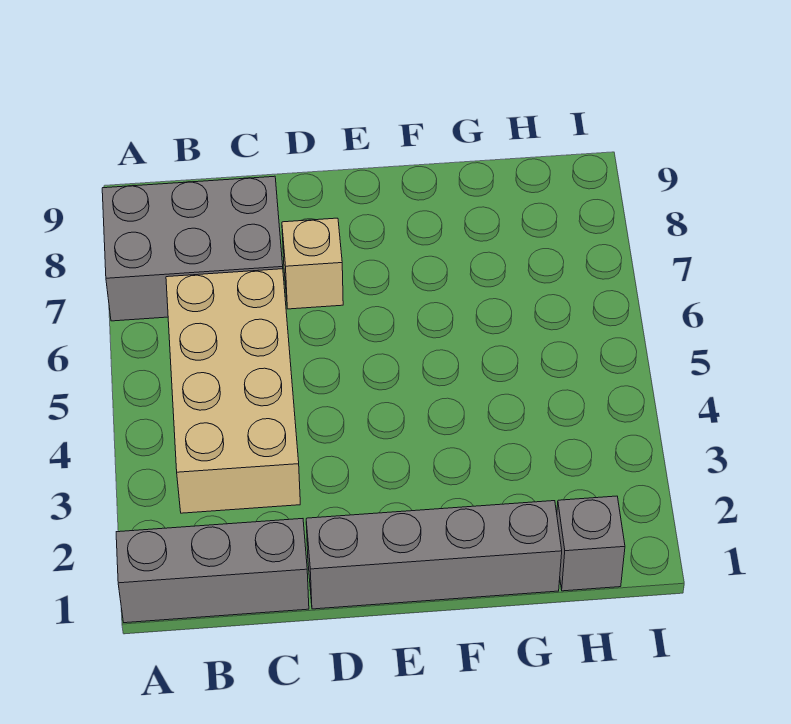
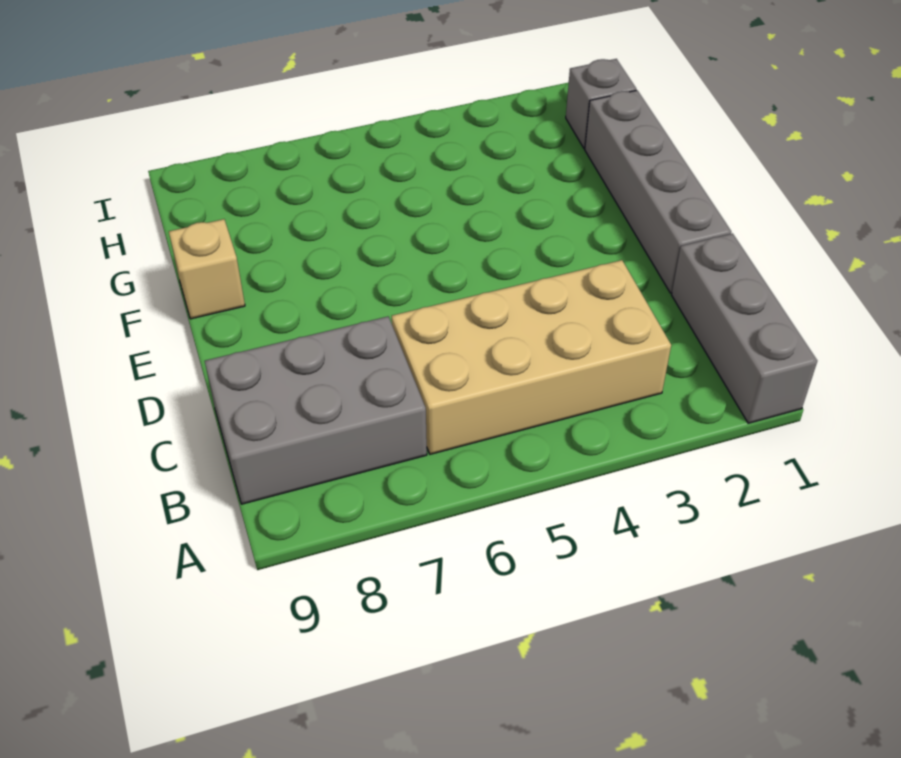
grey brick A7:C8 level 1 -> grey brick B7:C9 level 1
tan brick D7 level 1 -> tan brick F9 level 1

